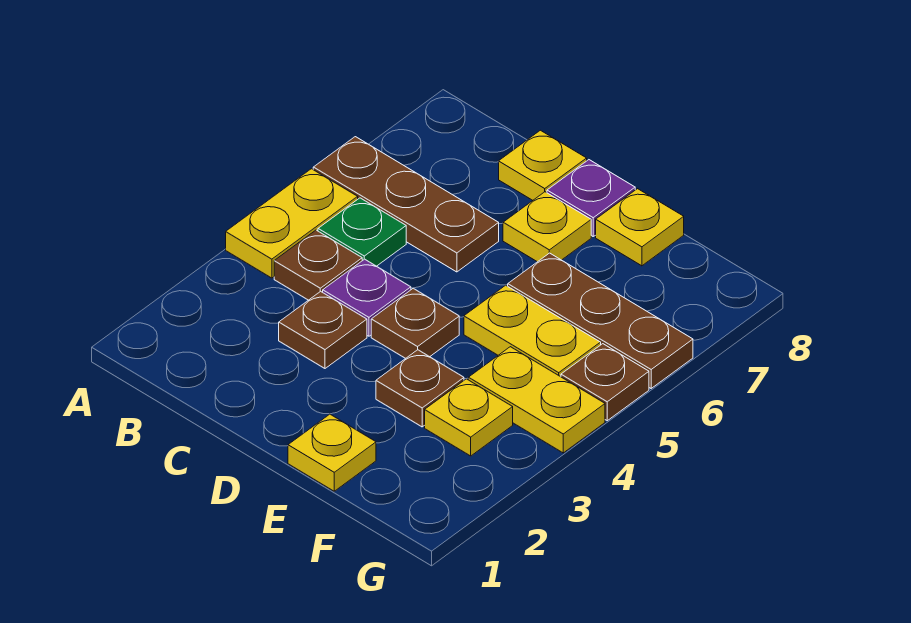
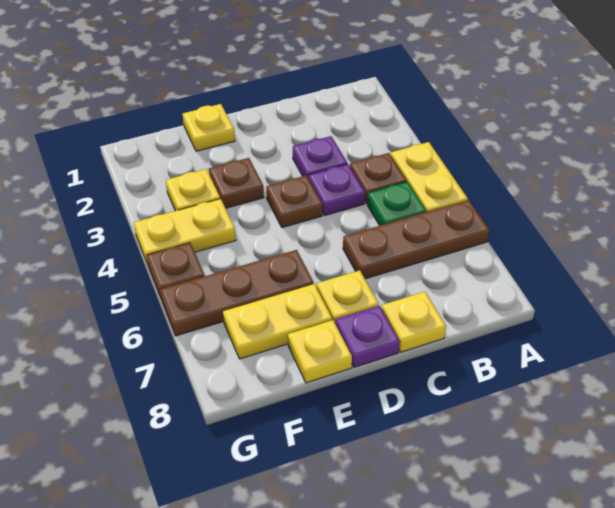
brown plate C3 level 1 -> purple plate C3 level 1
yellow plate E5:F5 level 1 -> yellow plate E7:F7 level 1

